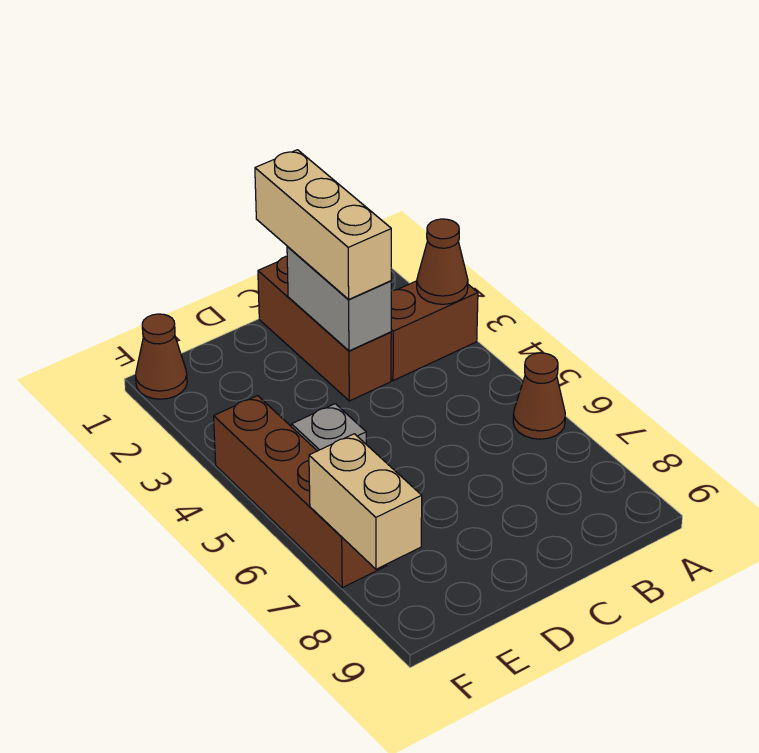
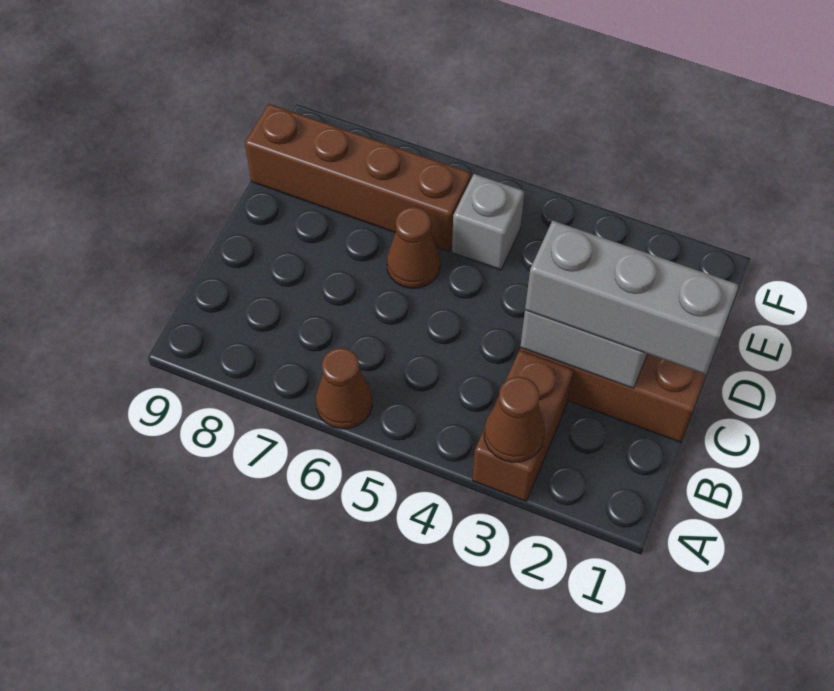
tan brick C1:C3 level 3 -> grey brick C1:C3 level 3
brown cone F1 level 1 -> brown cone D6 level 1
brown brick F4:F7 level 1 -> brown brick E6:E9 level 1
tan brick F7:F8 level 2 -> none

